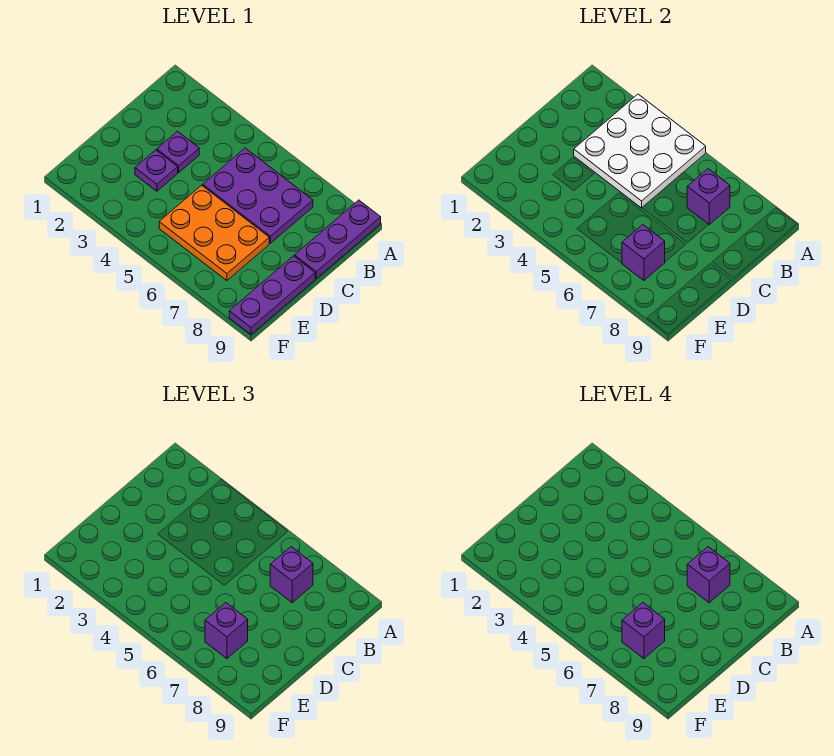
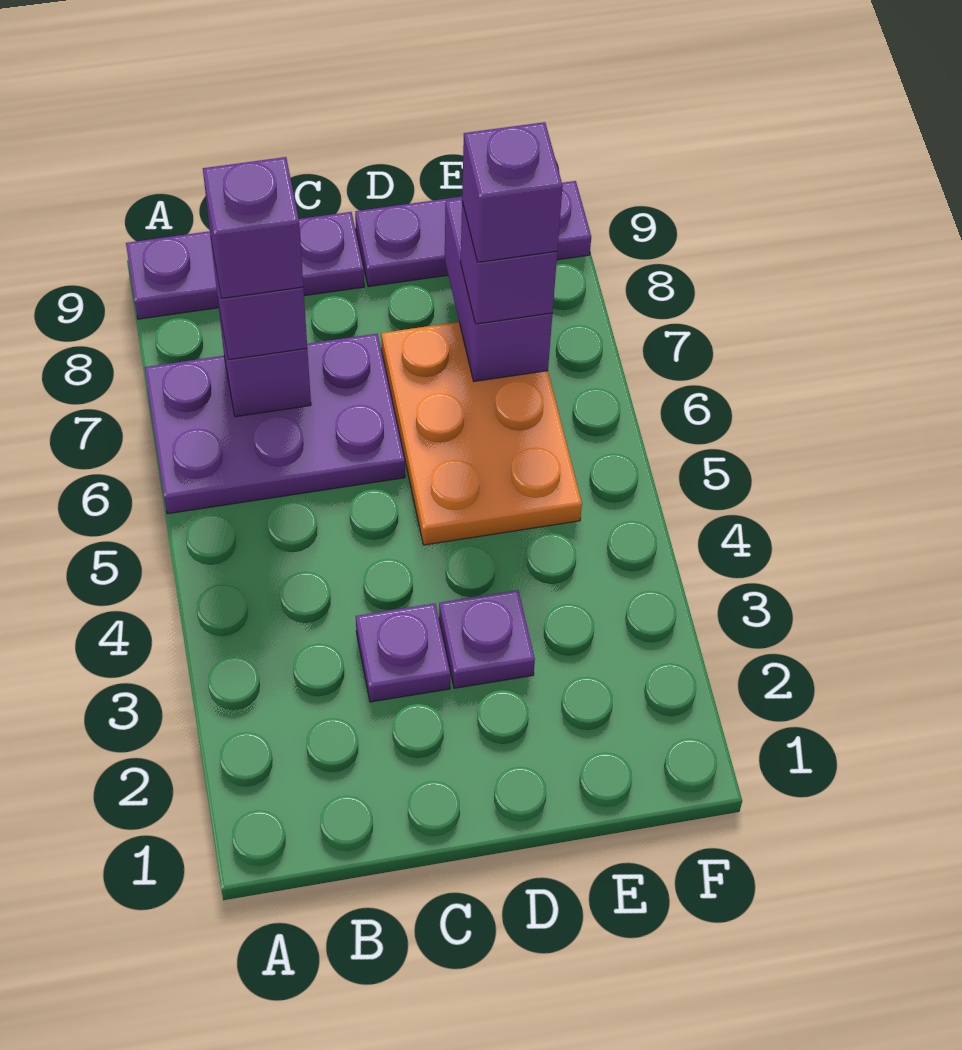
white plate A3:C5 level 2 -> none
purple plate B5:C7 level 1 -> purple plate A6:C7 level 1
purple brick E7 level 2 -> purple brick E7:E8 level 2

